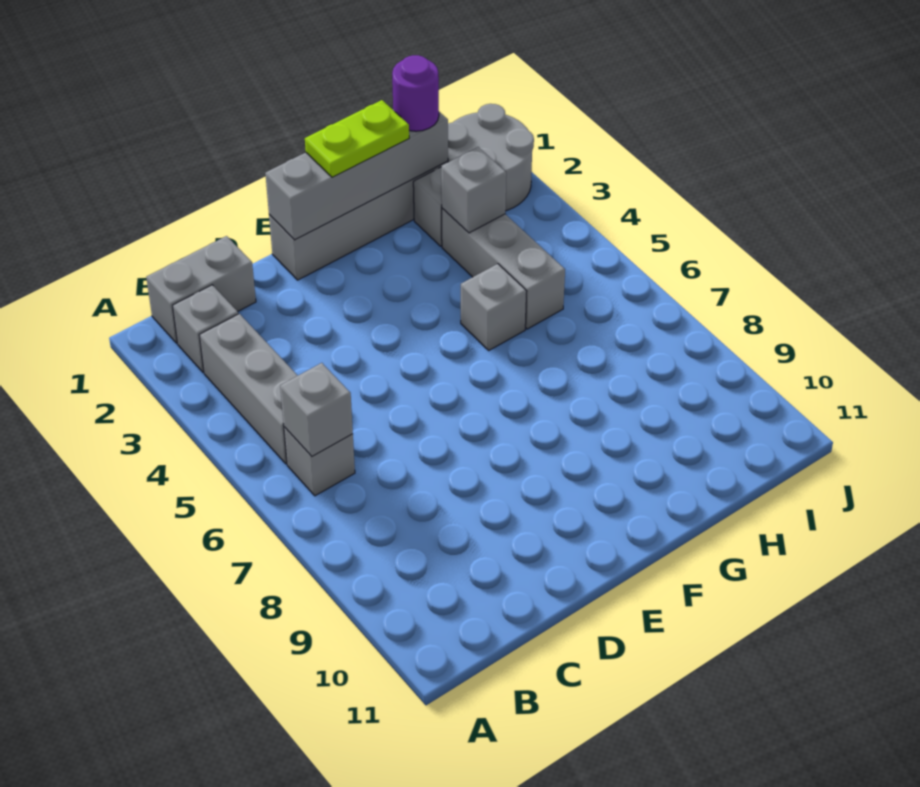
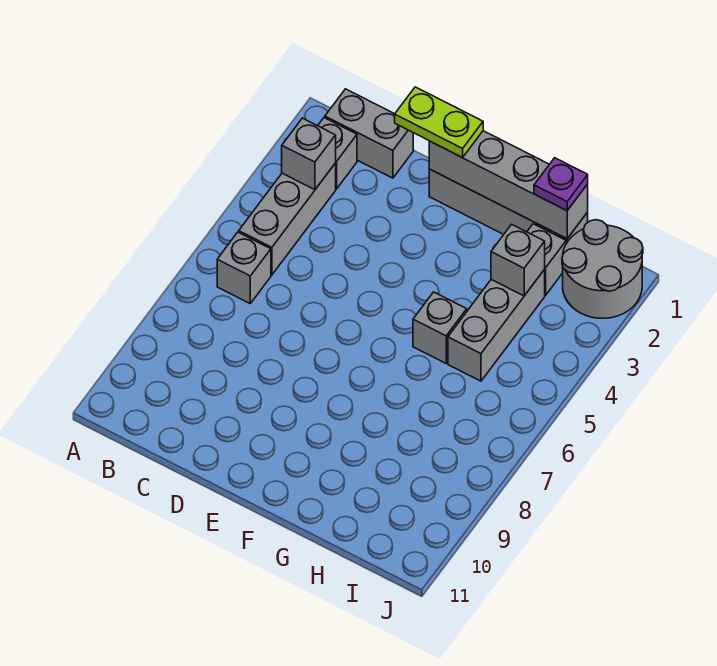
grey brick B6 level 2 -> grey brick B3 level 2
lime plate F1:G1 level 3 -> lime plate D1:E1 level 3
purple round brick H1 level 3 -> purple plate H1 level 3

